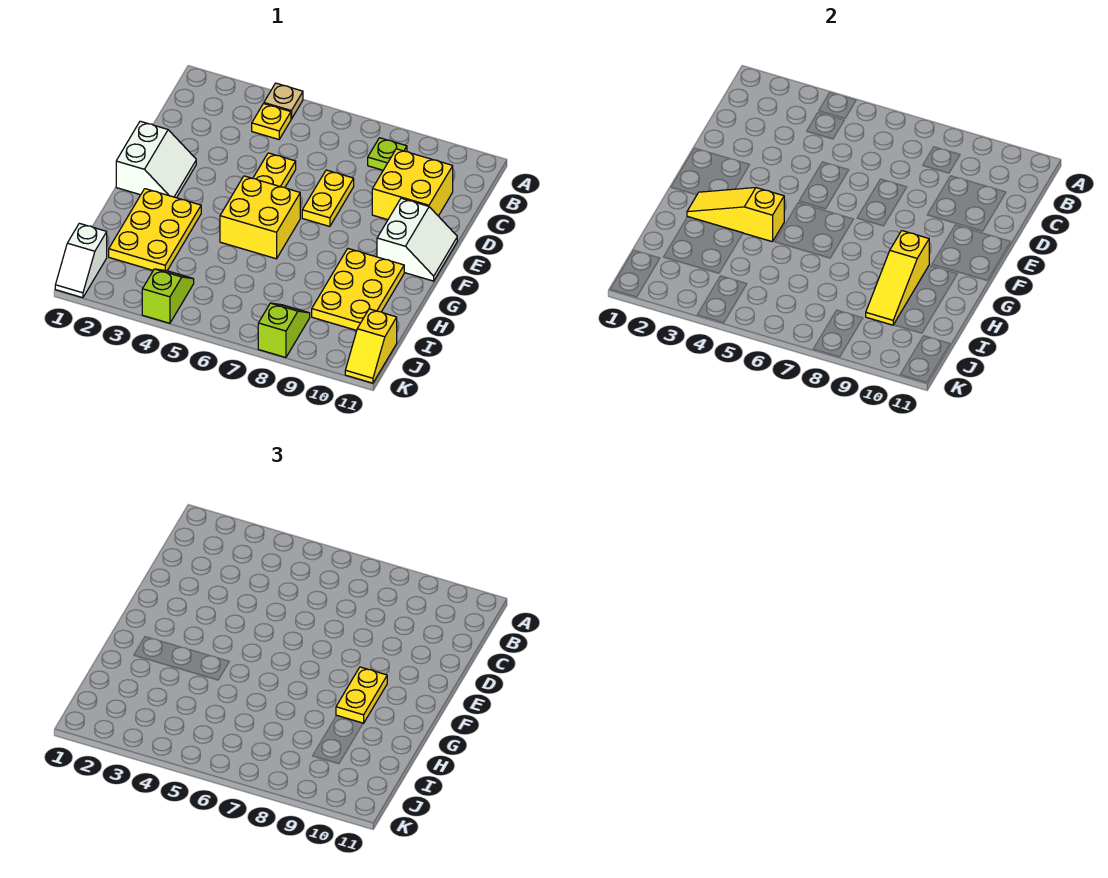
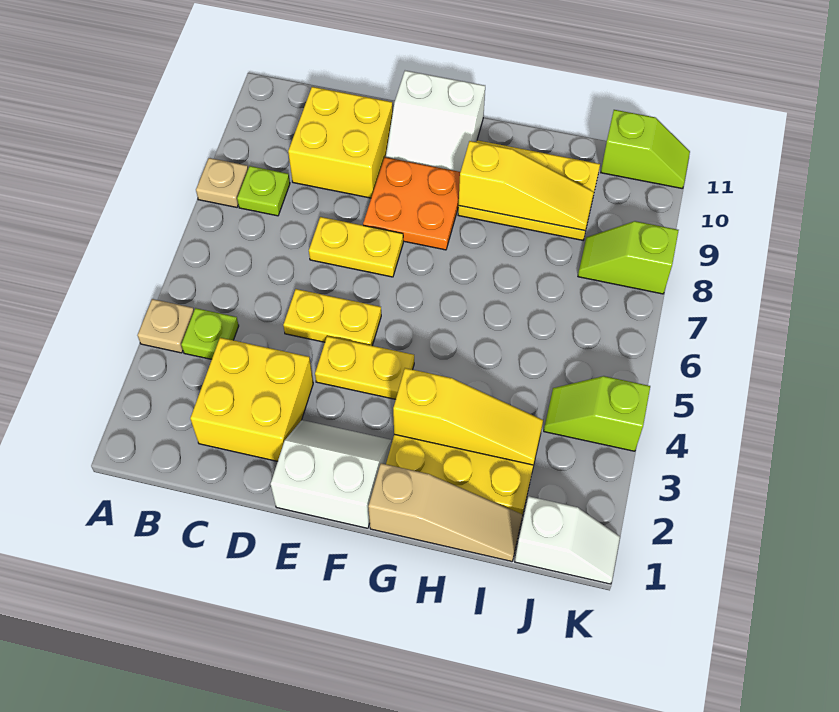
none -> tan plate A8 level 1
yellow plate B4 level 1 -> lime plate B4 level 1
none -> orange plate E8:F9 level 1
white slope E10:F11 level 1 top 10 -> white slope E10:F11 level 1 top 11
yellow brick F5:G6 level 1 -> yellow brick C2:D3 level 1
yellow plate F9:G9 level 3 -> yellow plate E4:F4 level 1
none -> tan slope G1:I1 level 1 top G
yellow slope G2:G4 level 2 top 4 -> yellow slope G3:I3 level 2 top G
yellow slope J11:K11 level 1 top J -> lime slope J11:K11 level 1 top J

